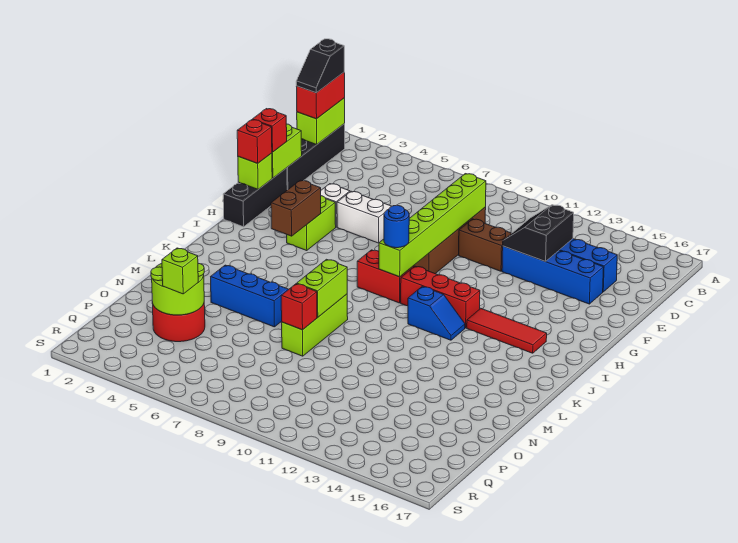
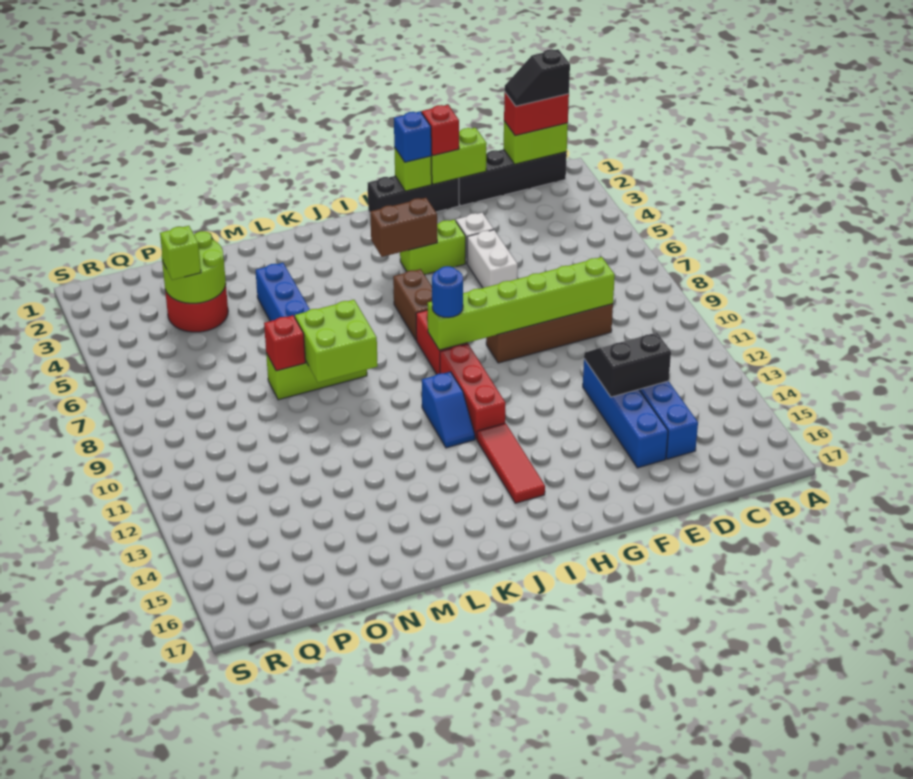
brown brick E10:E11 level 1 -> brown brick I6:I7 level 1
red brick G1 level 3 -> blue brick G1 level 3
lime brick L8:M8 level 2 -> lime brick L8:M9 level 2

